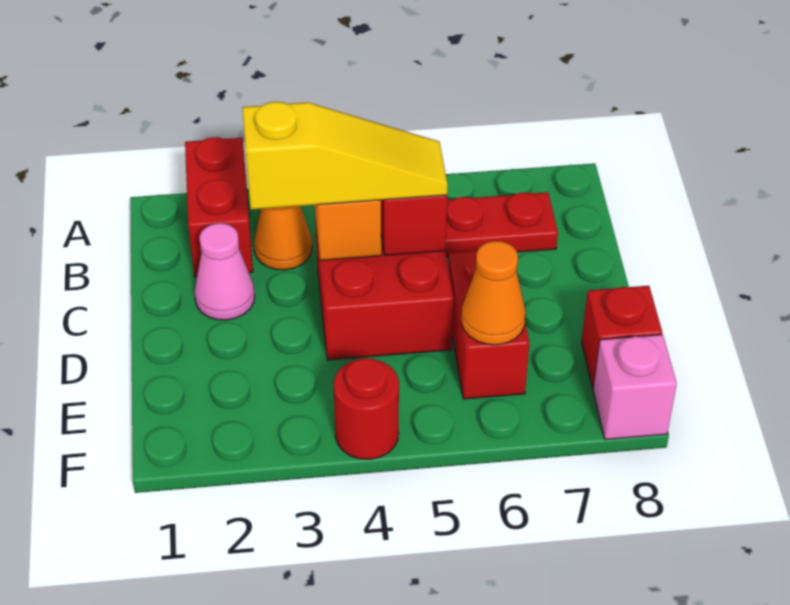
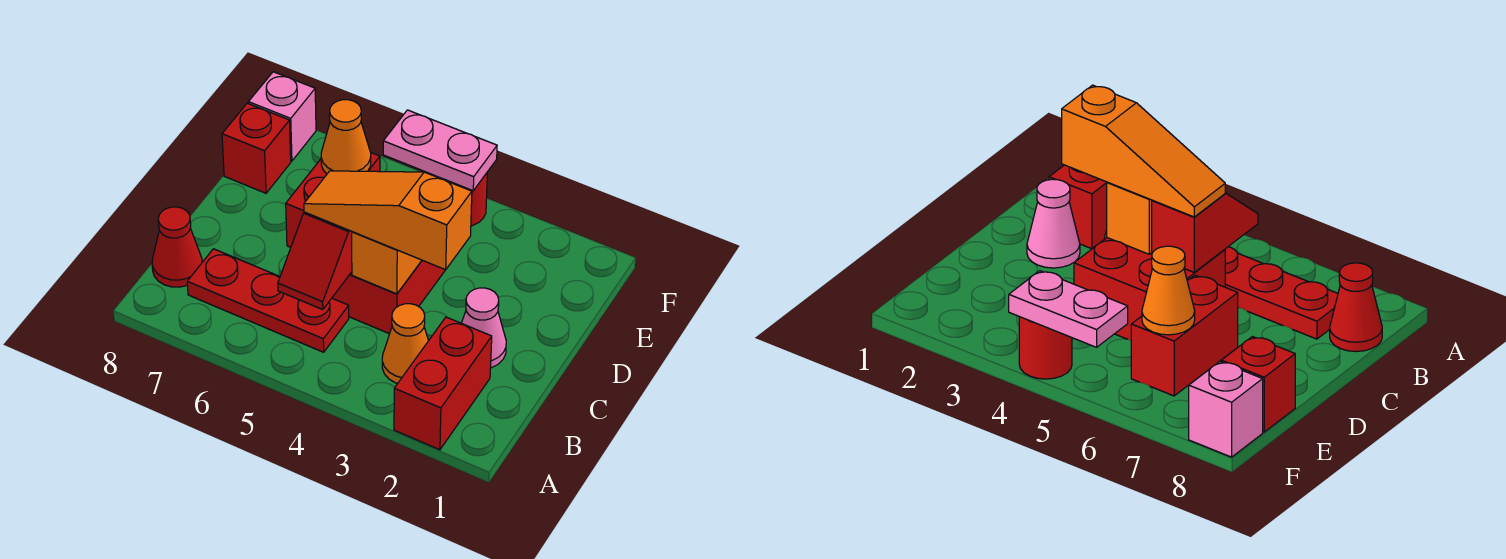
none -> red cone B8 level 1
yellow slope C3:C5 level 3 top 3 -> orange slope C3:C5 level 3 top 3
none -> pink plate F4:F5 level 2

